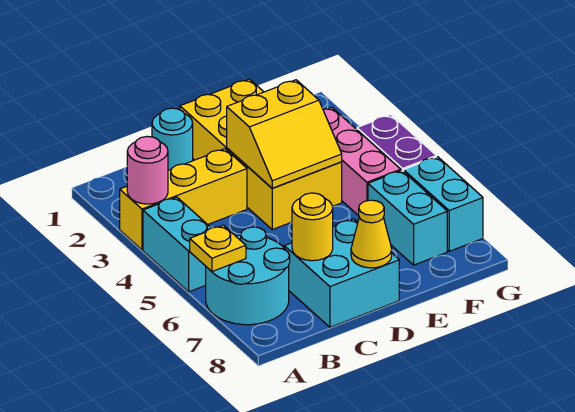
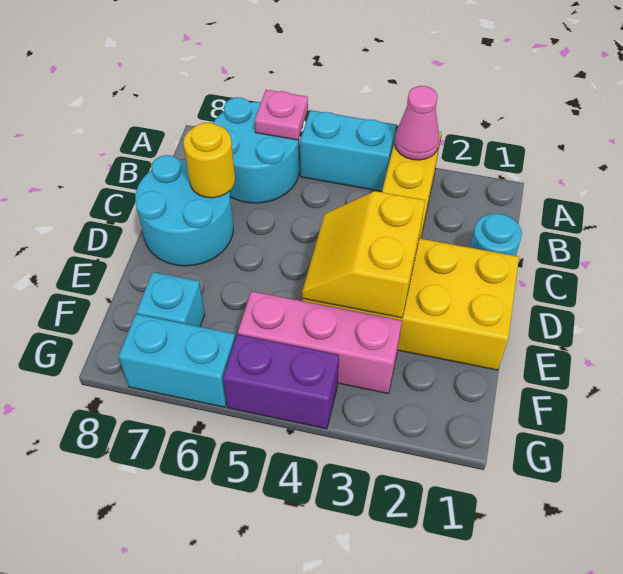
pink round brick A3 level 2 -> pink cone A3 level 2
yellow plate A6 level 2 -> pink plate A6 level 2
cyan brick C7:D8 level 1 -> cyan round brick C7:D8 level 1
yellow cone D8 level 2 -> none
cyan brick F6:F7 level 1 -> cyan brick F7 level 1

